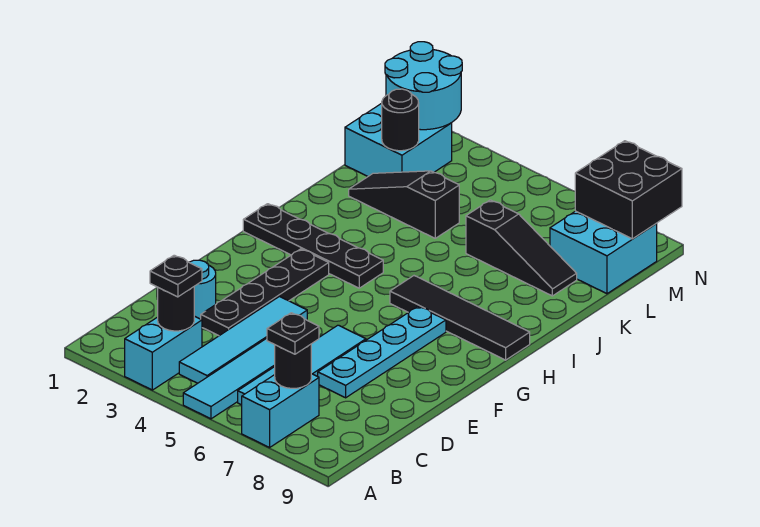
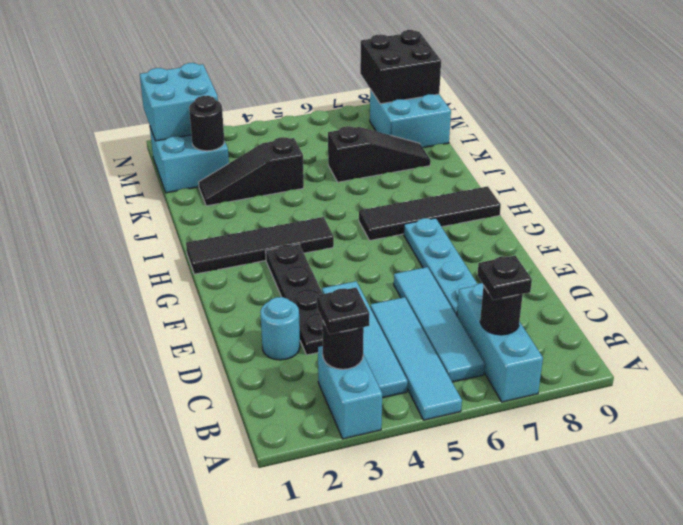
cyan brick A7:B7 level 1 -> cyan brick A7:C7 level 1
black plate H1:H4 level 1 -> black tile H1:H4 level 1
cyan round brick M1:N2 level 2 -> cyan brick M1:N2 level 2

